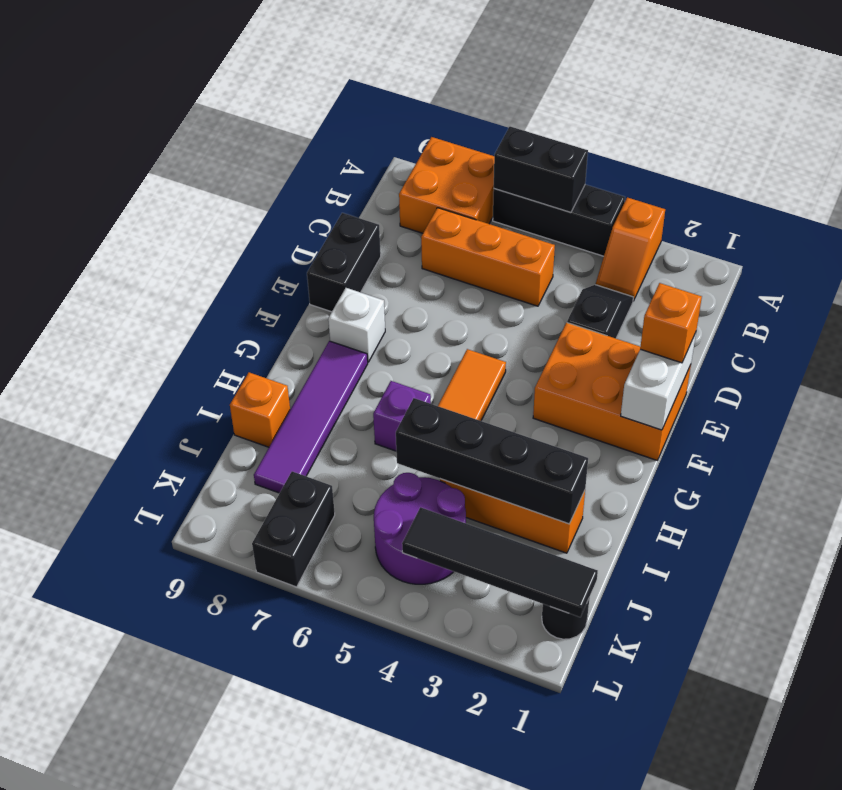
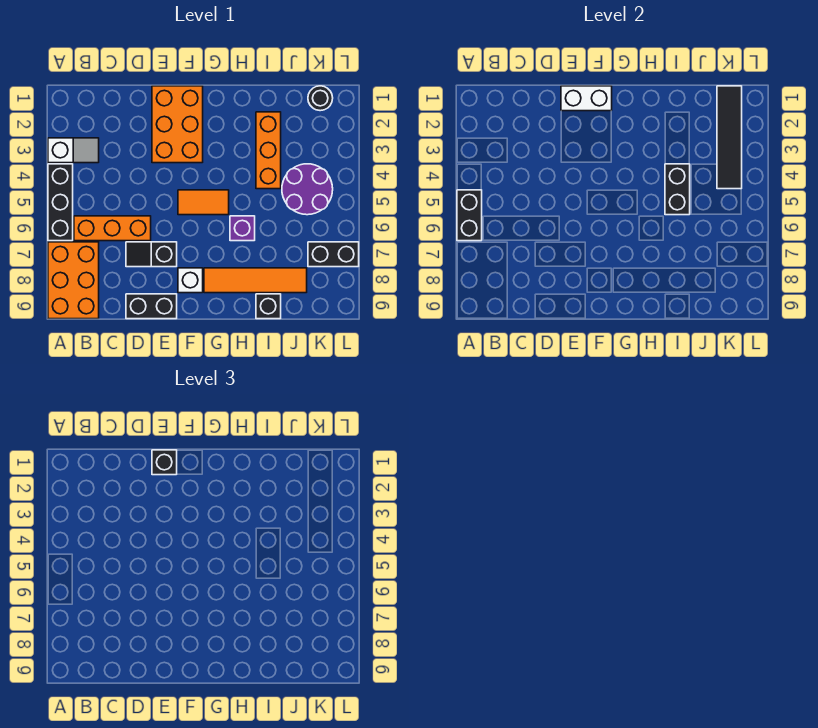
orange slope A3:B3 level 1 top A -> white slope A3:B3 level 1 top A
orange brick A7:B8 level 1 -> orange brick A7:B9 level 1
black slope C3:D3 level 1 top D -> black slope D7:E7 level 1 top E
orange brick C5:C7 level 1 -> orange brick B6:D6 level 1
orange brick E1 level 3 -> black brick E1 level 3
purple tile G8:J8 level 1 -> orange tile G8:J8 level 1
black brick I2:I5 level 2 -> black brick I4:I5 level 2
orange brick I9 level 1 -> black brick I9 level 1

